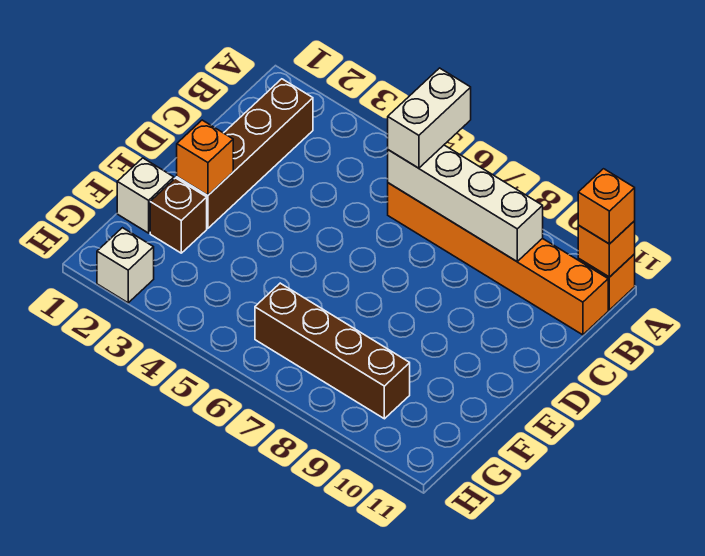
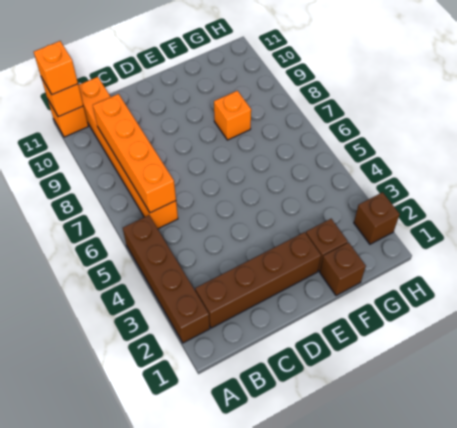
white brick A6:B6 level 3 -> none
white brick B6:B9 level 2 -> orange brick B6:B9 level 2
orange brick E2 level 2 -> orange brick F8 level 1
white brick F1 level 1 -> brown brick F1 level 1
brown brick G6:G9 level 1 -> brown brick A2:A5 level 1
white brick H2 level 1 -> brown brick H2 level 1

